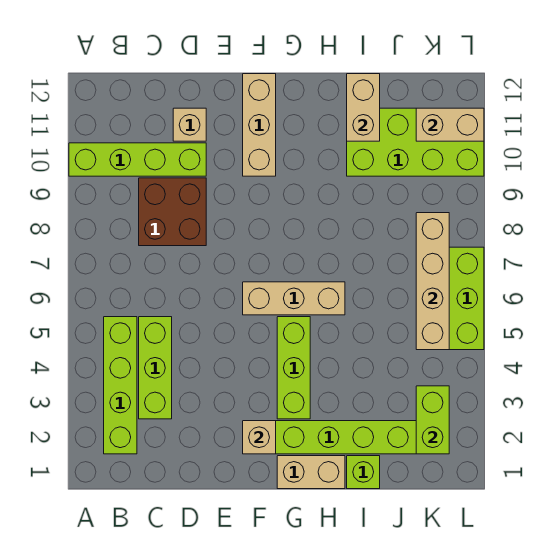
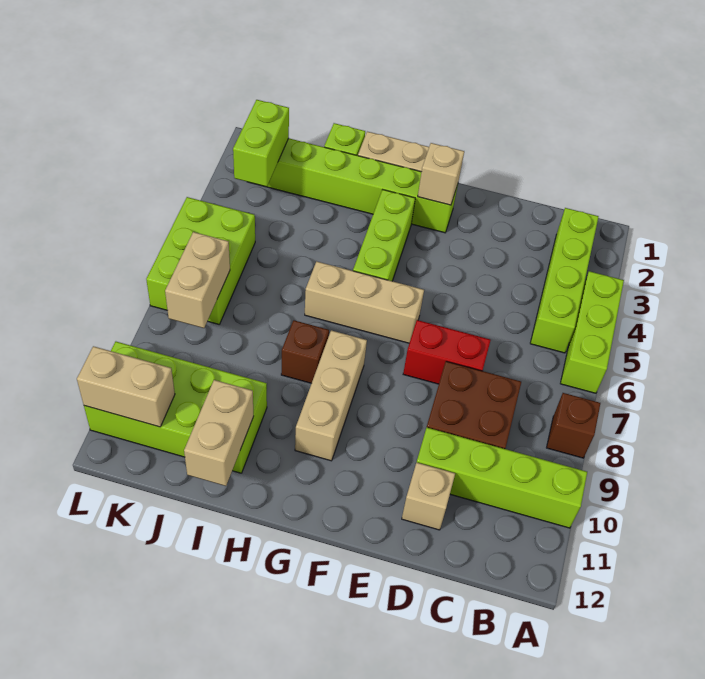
none -> brown brick A8 level 1
lime brick C3:C5 level 1 -> lime brick A4:A6 level 1
none -> red brick D7:E7 level 1
tan brick F10:F12 level 1 -> tan brick G8:G10 level 1
none -> brown brick H8 level 1
tan brick K5:K8 level 2 -> tan brick K7:K8 level 2

